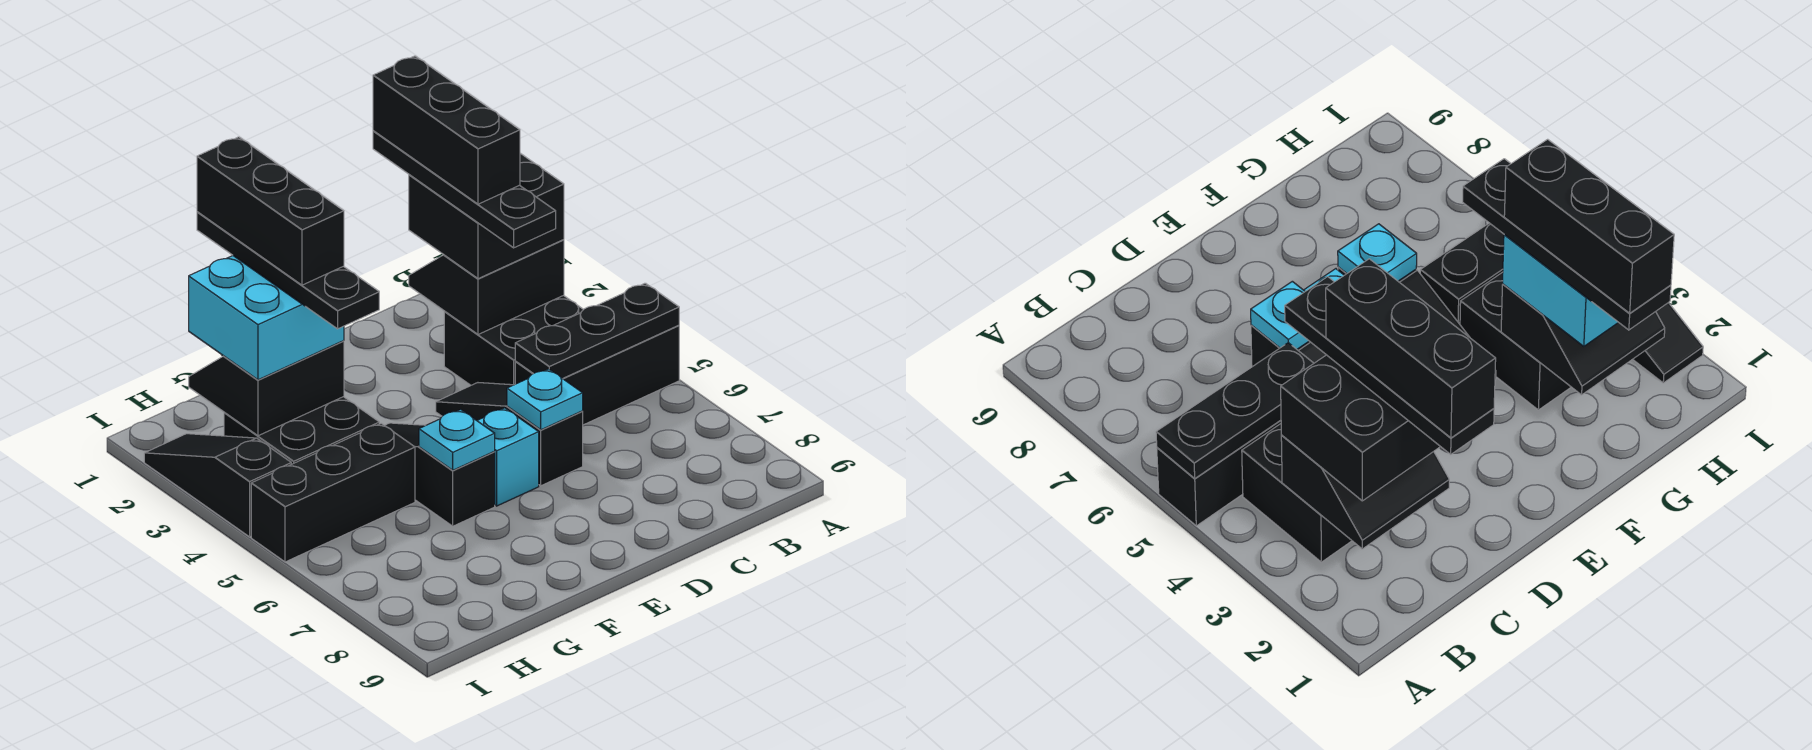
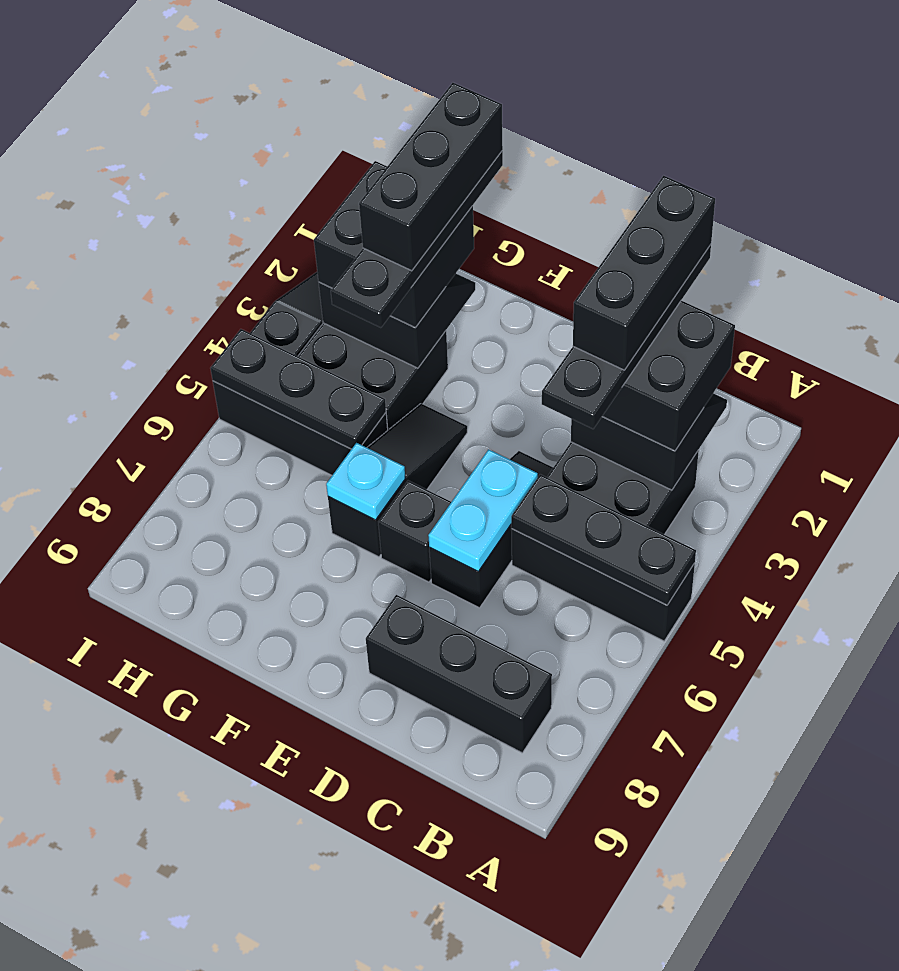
none -> black brick B8:D8 level 1
cyan plate D6 level 2 -> cyan plate D5:D6 level 2
cyan brick E6 level 1 -> black brick E6 level 1
cyan brick G2:H3 level 3 -> black brick G2:H3 level 3
none -> black plate G5:I5 level 2

